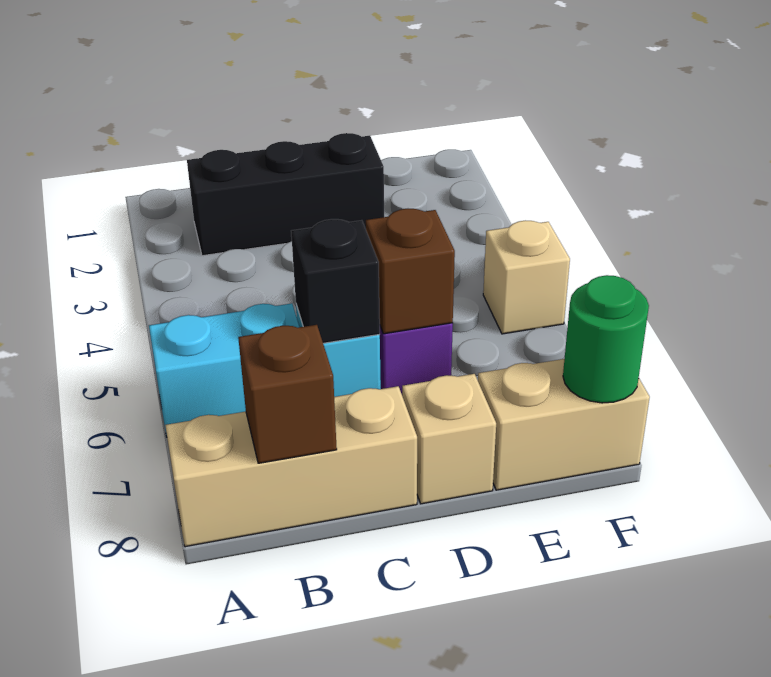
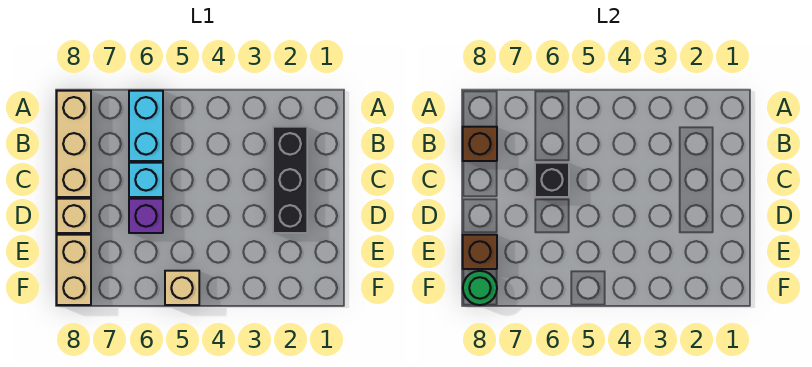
brown brick D6 level 2 -> brown brick E8 level 2

